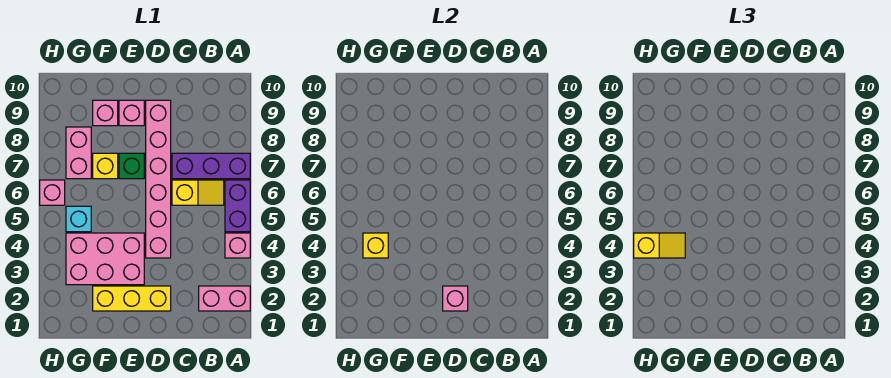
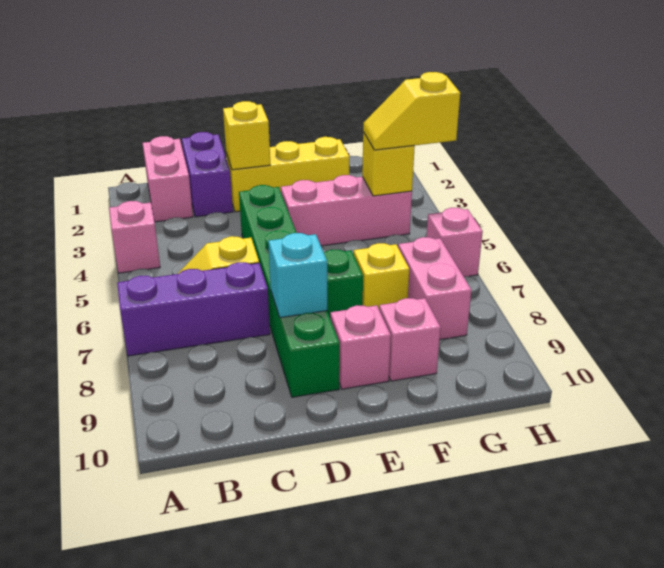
pink brick A2:B2 level 1 -> pink brick B1:B2 level 1
purple brick A5:A6 level 1 -> purple brick C1:C2 level 1
pink brick D2 level 2 -> yellow brick D2 level 2
pink brick D4:D9 level 1 -> green brick D4:D9 level 1
pink brick E3:G4 level 1 -> pink brick E4:G4 level 1
cyan brick G5 level 1 -> cyan brick D8 level 2

